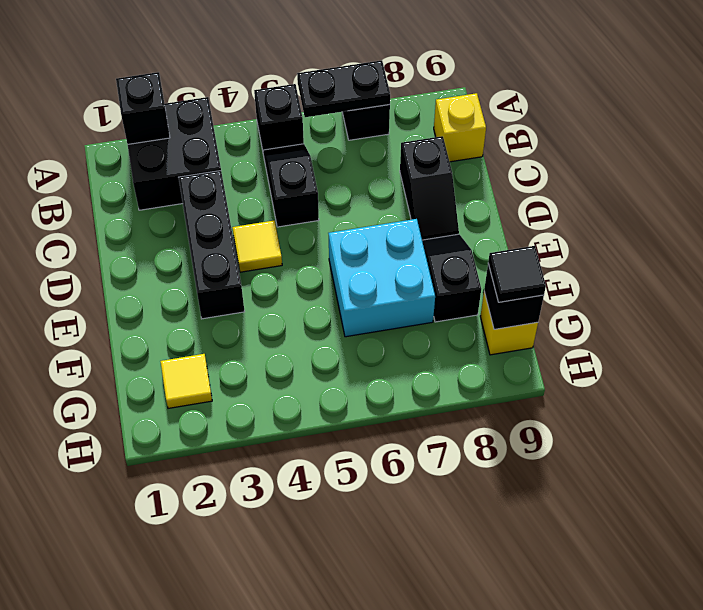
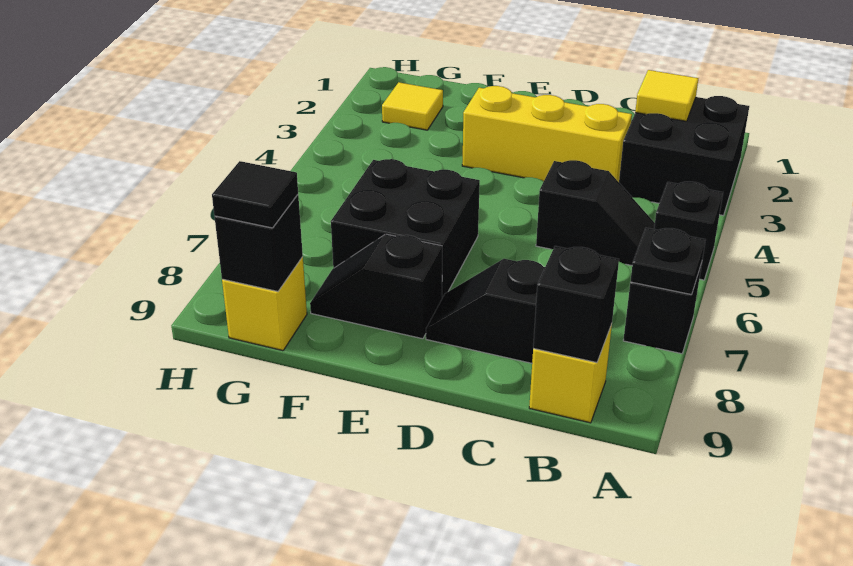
black brick A2 level 2 -> black brick B9 level 2
black plate A6:A7 level 2 -> black plate A7 level 2
black brick C3:E3 level 1 -> yellow brick C3:E3 level 1
yellow tile D4 level 1 -> yellow tile B2 level 2
cyan brick E6:F7 level 1 -> black brick E6:F7 level 1
black slope E8:F8 level 1 top F -> black slope E8:F8 level 1 top E

